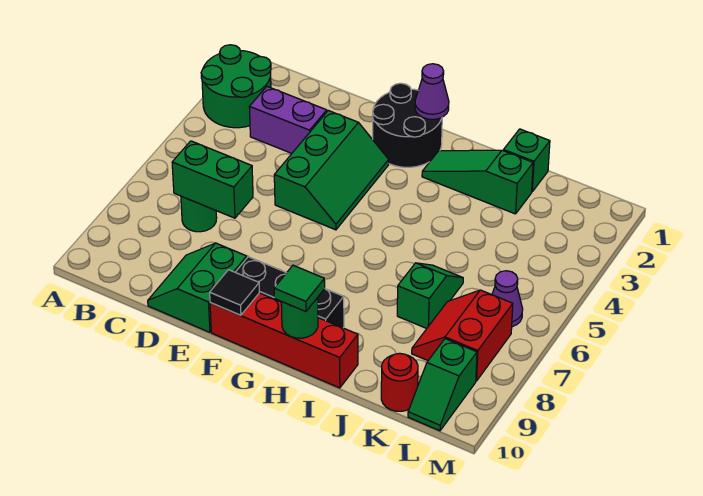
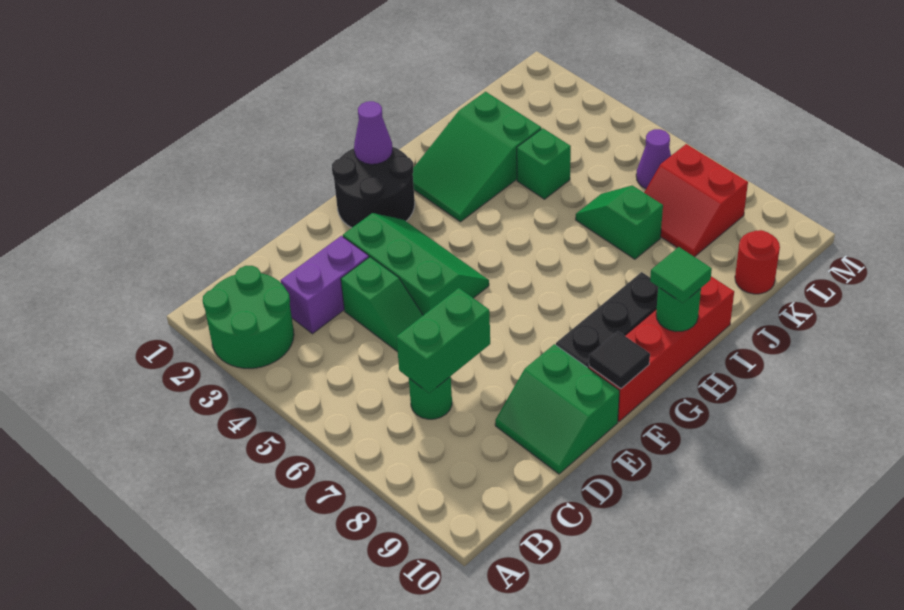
green slope H2:J2 level 1 top J -> green slope H2:J3 level 1 top J
green brick J1 level 1 -> green brick J4 level 1
green slope L9:L10 level 1 top 9 -> green slope D4:D5 level 1 top 4

